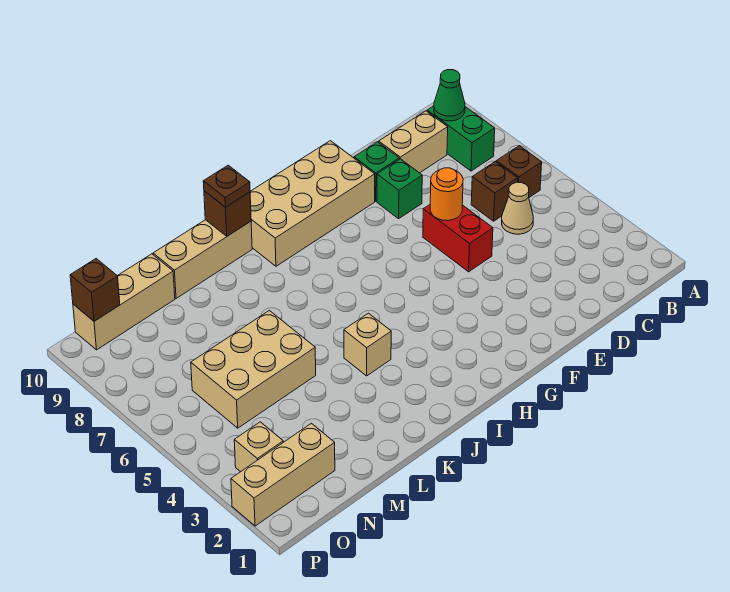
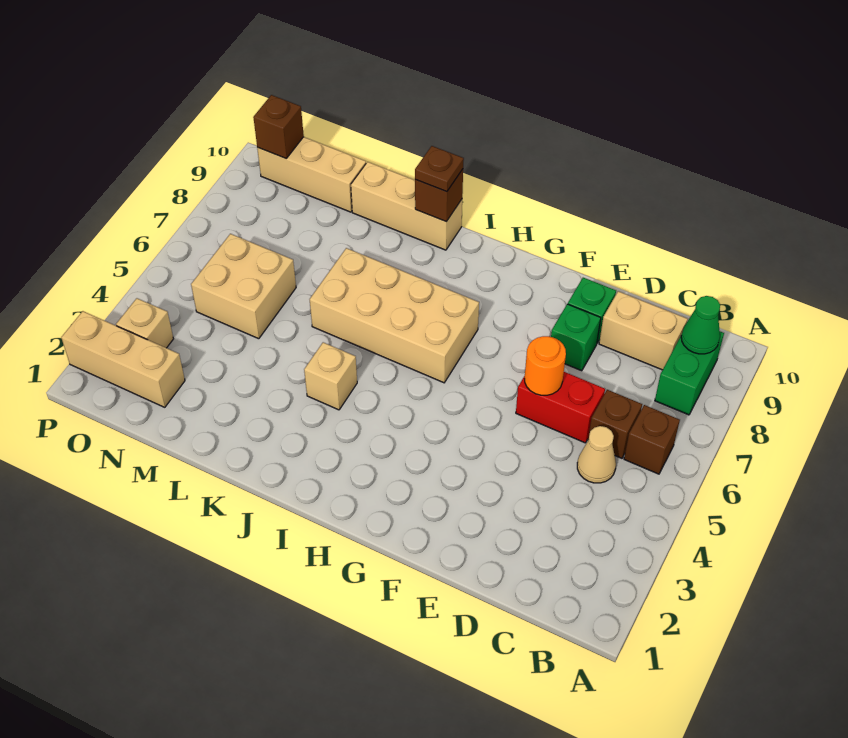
red brick E5:E6 level 1 -> red brick D6:E6 level 1
tan brick F9:I10 level 1 -> tan brick H6:K7 level 1
tan brick L5:N6 level 1 -> tan brick M5:N6 level 1

